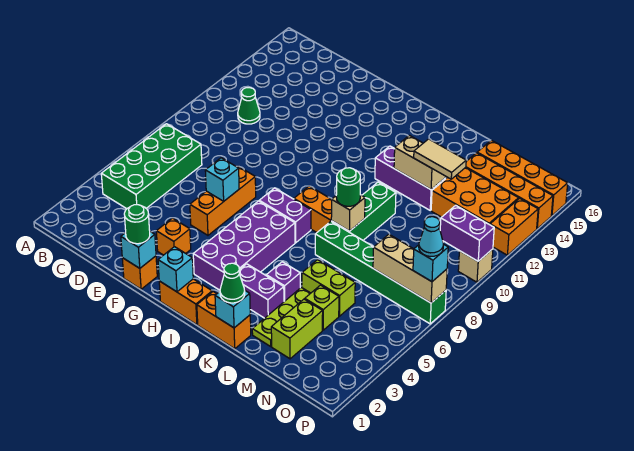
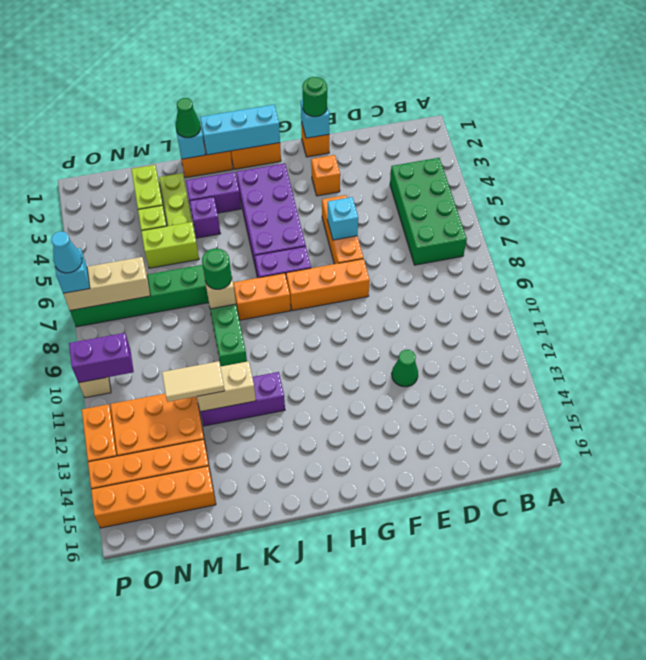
green cone C11 level 1 -> green cone E12 level 1
none -> orange brick F8:H8 level 1
cyan brick H1 level 2 -> cyan brick H1:J1 level 2

